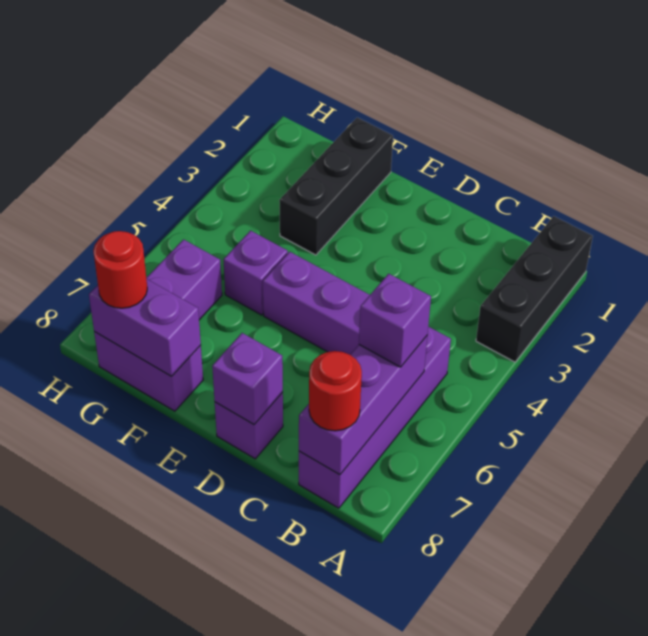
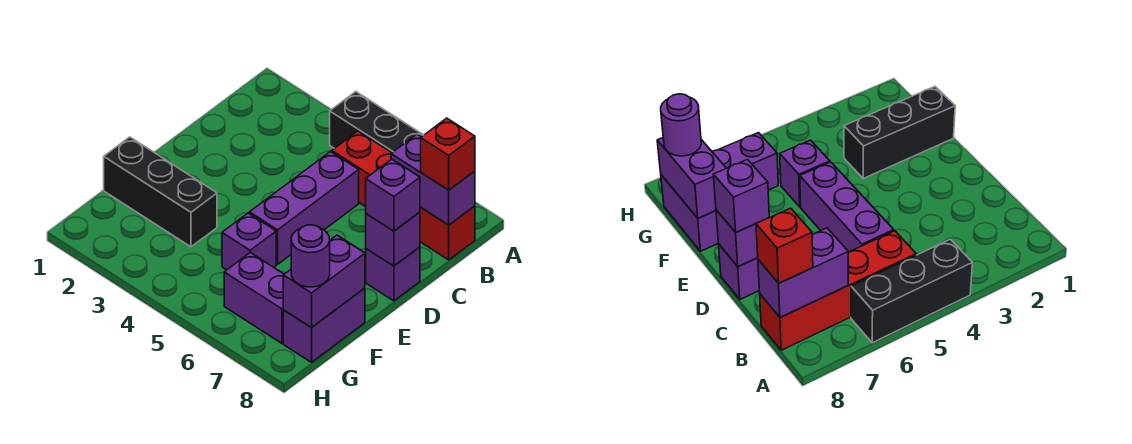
black brick A1:A3 level 1 -> black brick A4:A6 level 1
purple brick B5:B8 level 1 -> red brick B5:B8 level 1
purple brick B6:B8 level 2 -> purple brick B7:B8 level 2
purple brick B6 level 3 -> purple brick D8 level 3
red round brick B8 level 3 -> red brick B8 level 3
red round brick G8 level 3 -> purple round brick G8 level 3

